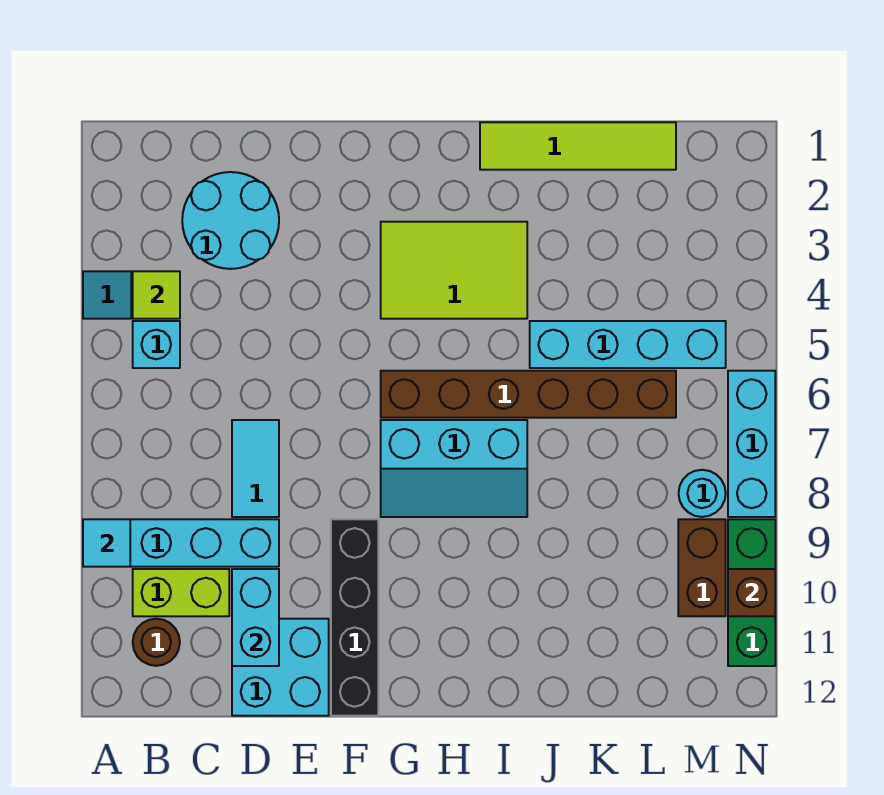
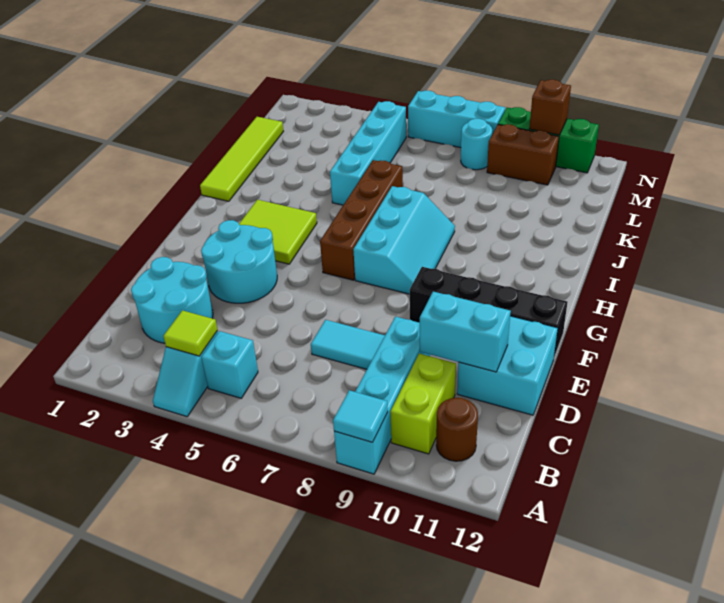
none -> cyan round brick E3:F4 level 1
lime tile G3:I4 level 1 -> lime tile G3:H4 level 1
brown brick G6:L6 level 1 -> brown brick G6:J6 level 1

